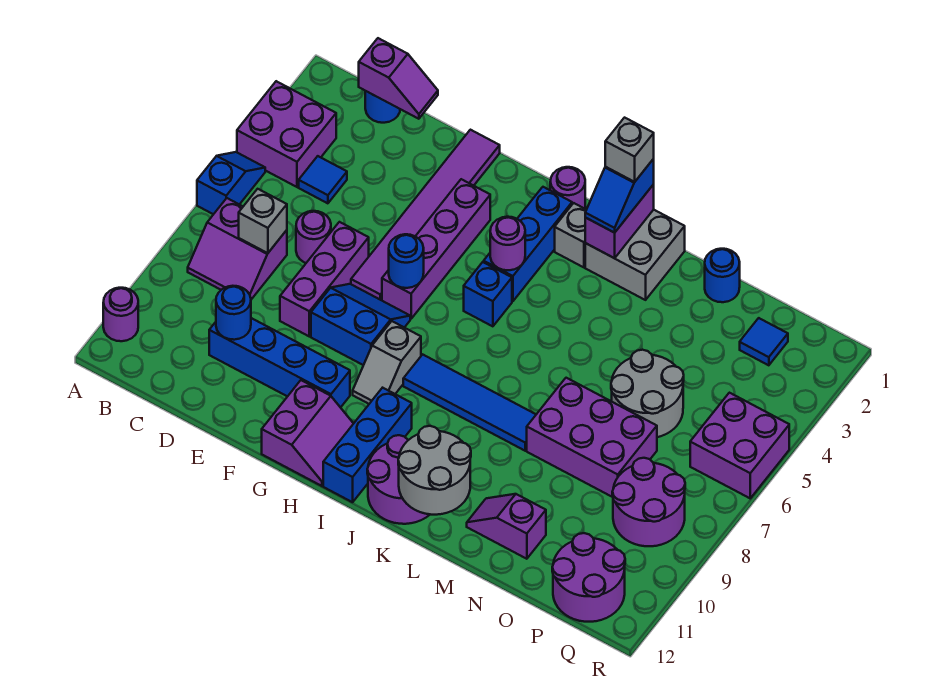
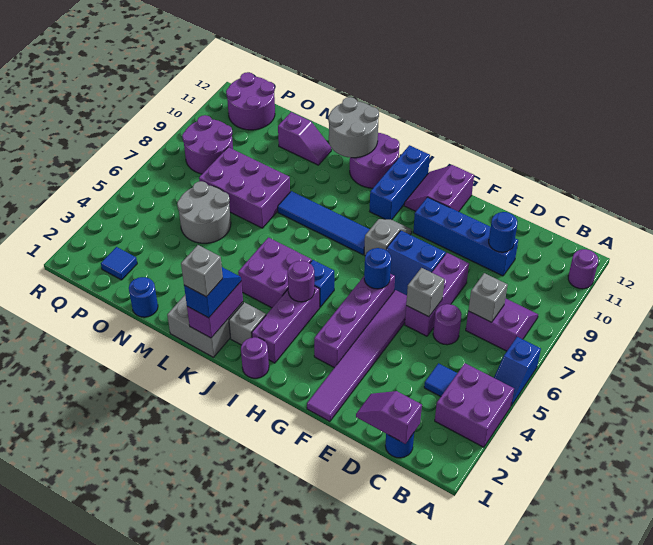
none -> grey brick E6 level 2
blue brick I2:I4 level 1 -> purple brick I2:I4 level 1
purple brick Q5:R6 level 1 -> purple brick J4:K5 level 1

